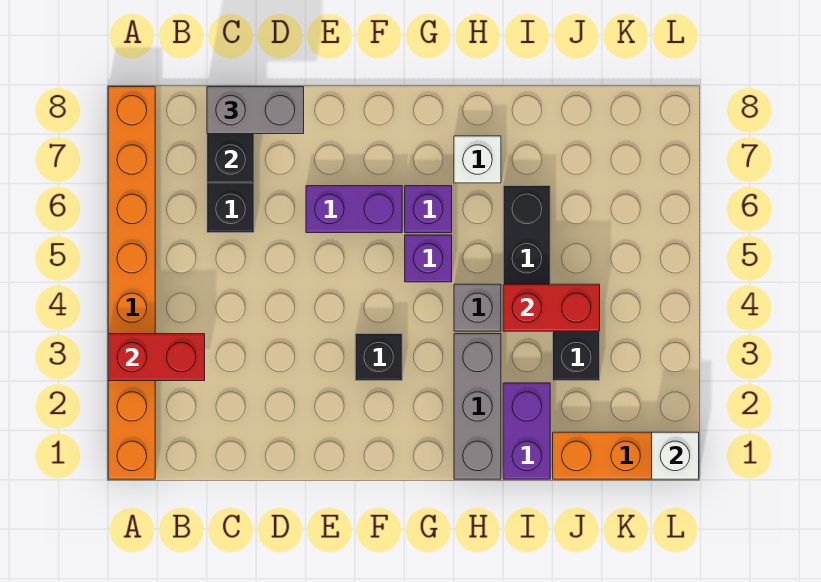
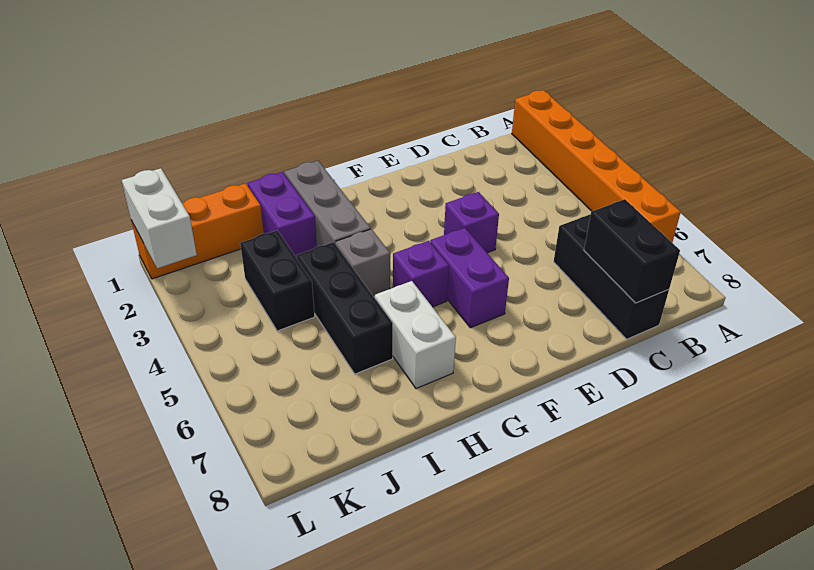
orange brick A1:A8 level 1 -> orange brick A1:A6 level 1
red brick A3:B3 level 2 -> none
grey brick C8:D8 level 3 -> none
purple brick E6:F6 level 1 -> purple brick F5:F6 level 1
black brick F3 level 1 -> none
purple brick G6 level 1 -> purple brick E4 level 1
white brick H7 level 1 -> white brick H6:H7 level 1
red brick I4:J4 level 2 -> none
white brick L1 level 2 -> white brick L1:L2 level 2

